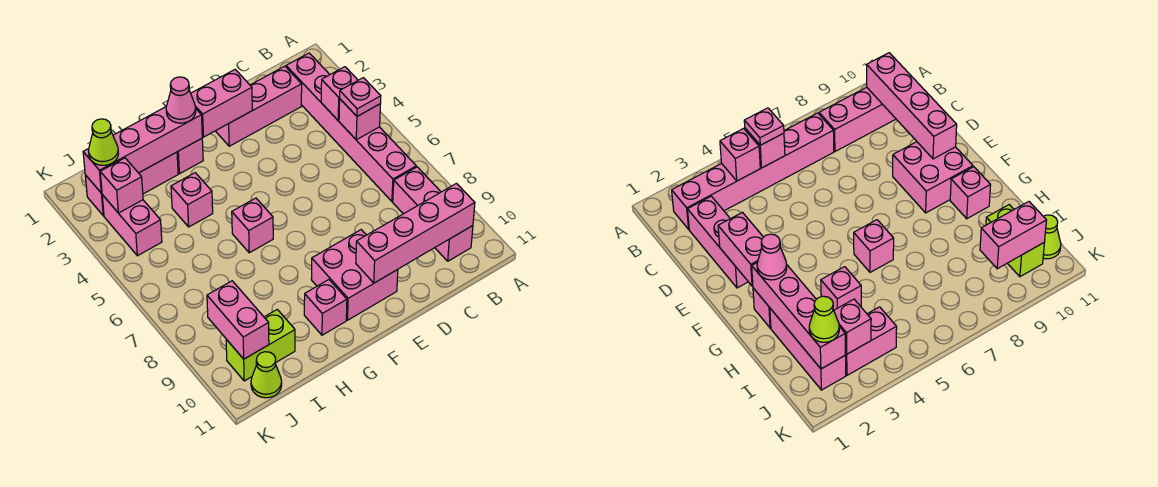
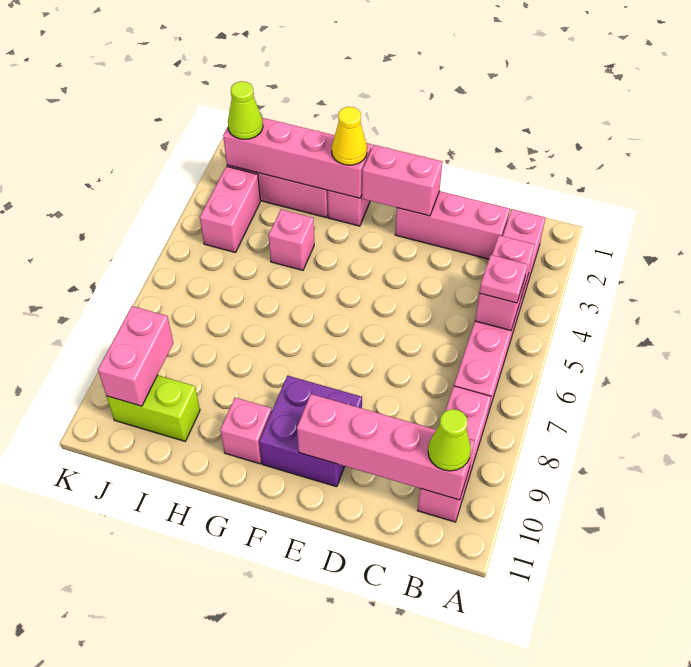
pink brick E9:F10 level 1 -> purple brick E9:F10 level 1
pink cone G2 level 3 -> yellow cone G2 level 3
pink brick G6 level 1 -> none
pink brick J3 level 2 -> none
lime cone J11 level 1 -> lime cone B10 level 3

